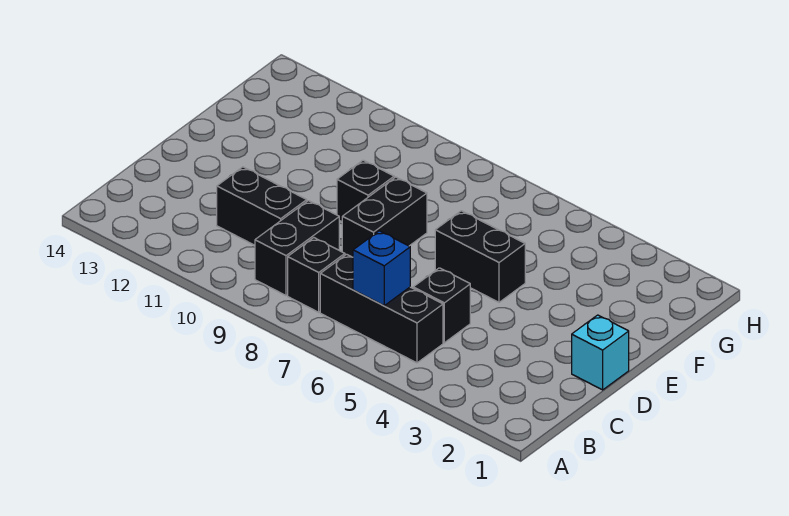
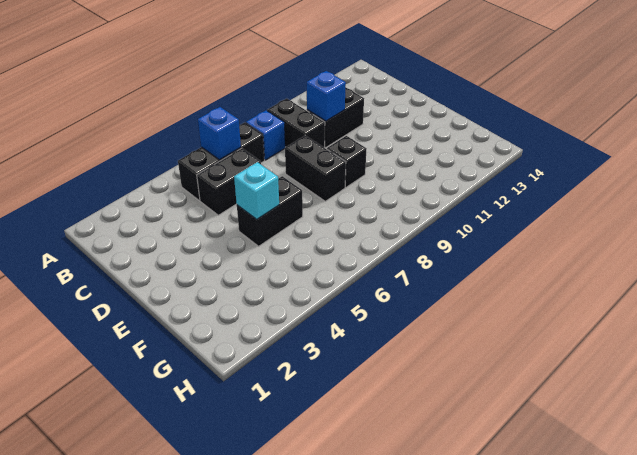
black brick B8 level 1 -> blue brick B8 level 1
black brick C5 level 1 -> black brick C5:C6 level 1
none -> blue brick C10 level 2
cyan brick D1 level 1 -> cyan brick E5 level 2

